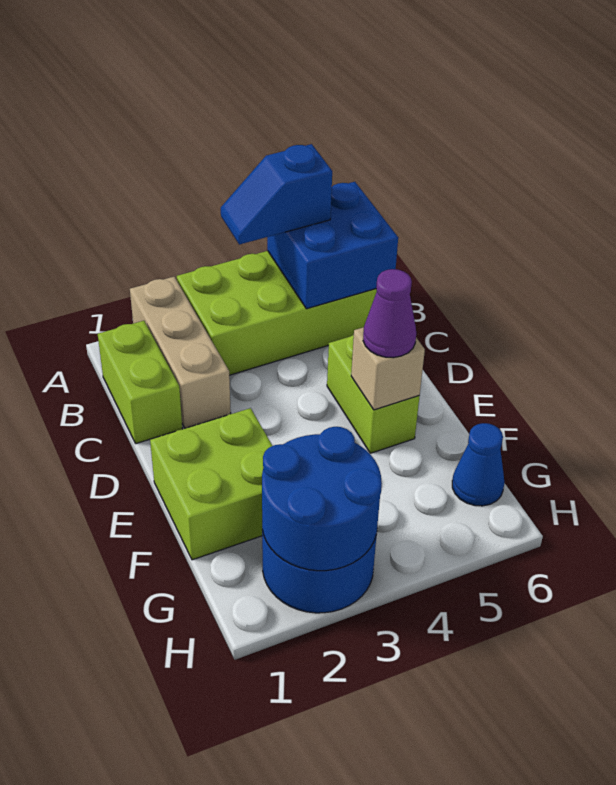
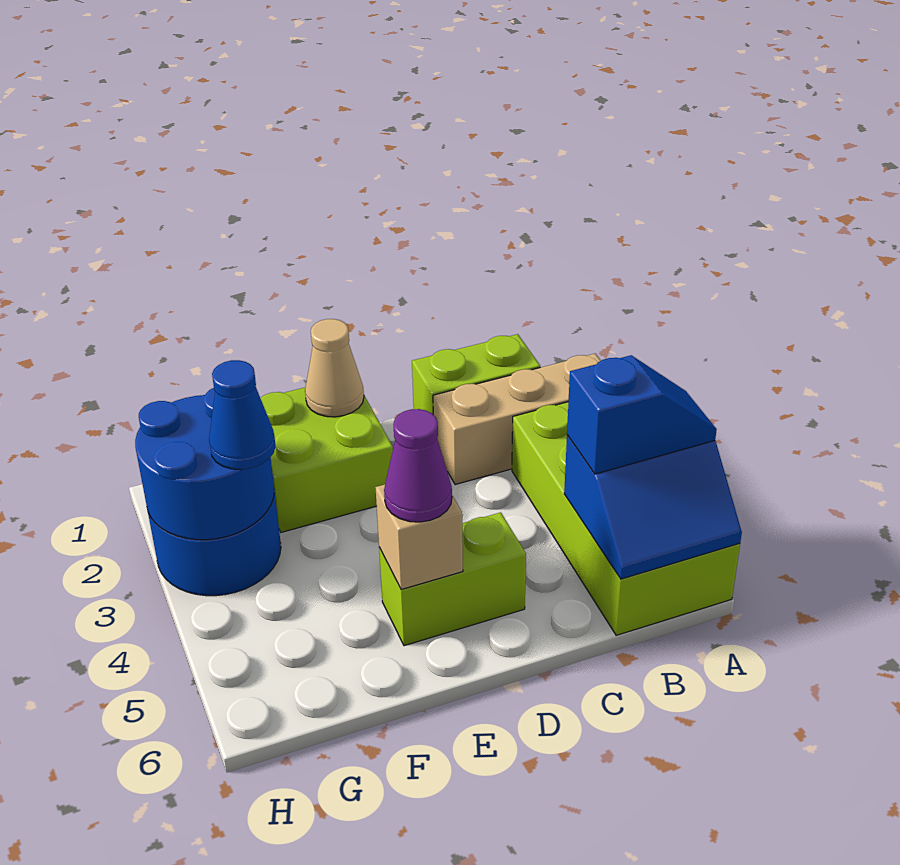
blue slope A4:A5 level 3 top 5 -> blue slope A5:B5 level 3 top B
blue brick A5:B6 level 2 -> blue slope A5:B6 level 2 top 5
none -> tan cone E1 level 2
blue cone G6 level 1 -> blue cone G3 level 3

